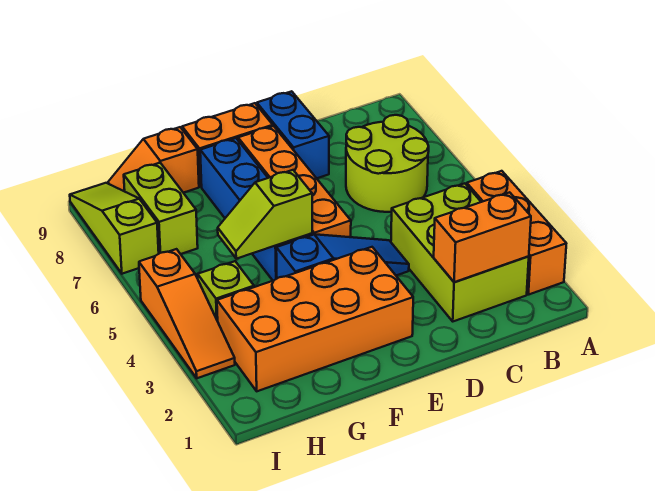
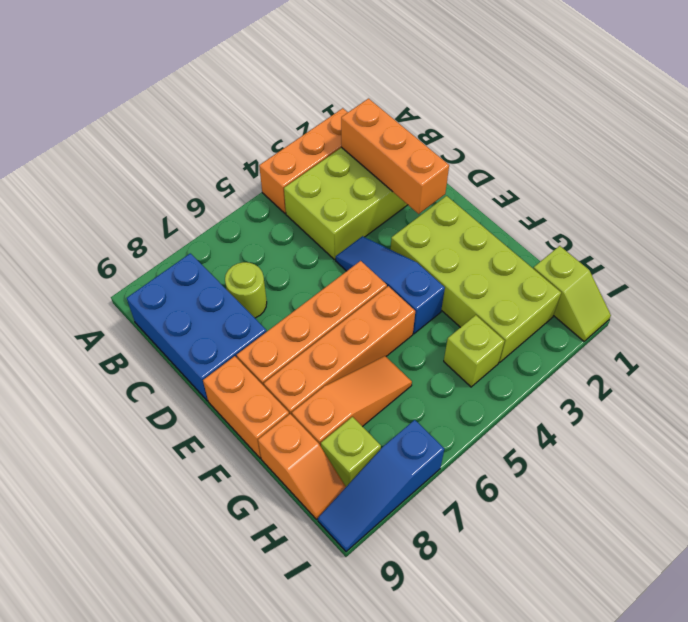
orange brick B2:C2 level 2 -> orange brick B2:D2 level 2
lime round brick B6:C7 level 1 -> lime round brick C7 level 1
blue brick D8:D9 level 1 -> blue brick B8:D9 level 1
orange brick E2:H3 level 1 -> lime brick E2:H3 level 1
blue brick F5:F8 level 1 -> orange brick F5:F8 level 1
lime slope F5:G5 level 2 top F -> lime slope H1:I1 level 1 top H
lime brick H7:H8 level 1 -> lime brick H8 level 1
orange slope I3:I5 level 1 top 5 -> orange slope G6:G8 level 1 top 8
lime slope I7:I9 level 1 top 7 -> blue slope I7:I9 level 1 top 7

